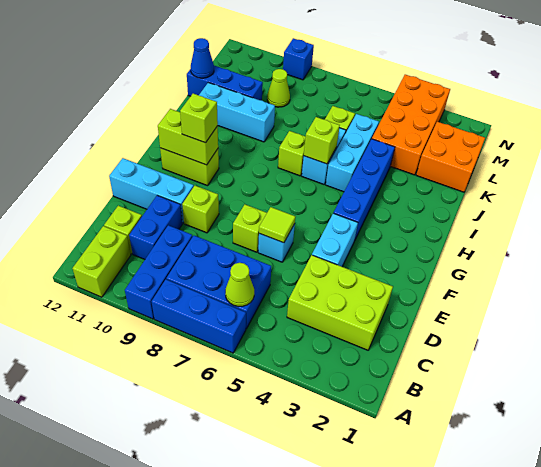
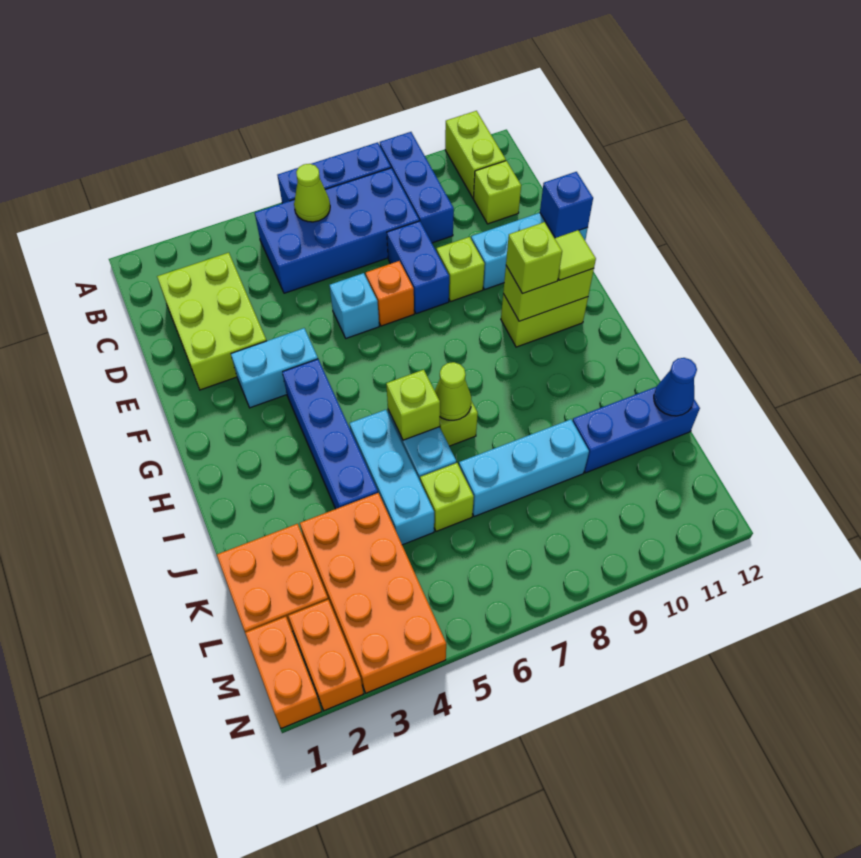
blue brick B6:C8 level 1 -> blue brick B5:C8 level 1
lime brick C2:D4 level 1 -> lime brick C2:E3 level 1
blue brick C10:D10 level 1 -> blue brick D8:E8 level 1
cyan brick E4:F4 level 1 -> cyan brick F3:F4 level 1
lime tile E6 level 2 -> lime tile G11 level 3
lime brick E7 level 1 -> orange brick E7 level 1
cyan brick J9:J11 level 1 -> cyan brick K7:K9 level 1
lime cone L9 level 1 -> lime cone I7 level 2
none -> orange brick M1:N1 level 1
none -> orange brick M2:N2 level 1
blue brick N9 level 1 -> blue brick E12 level 2

